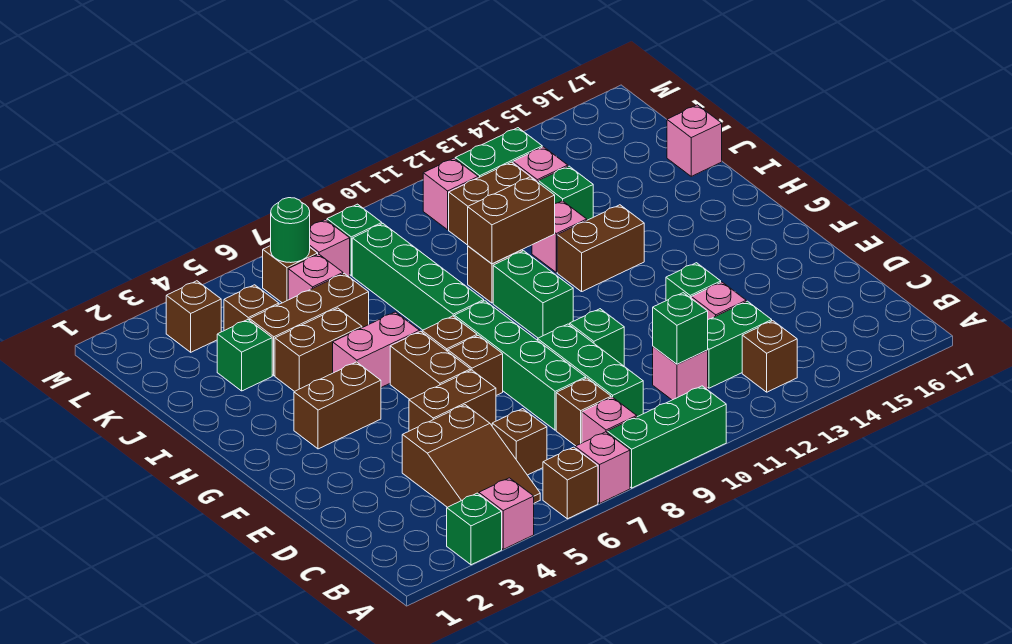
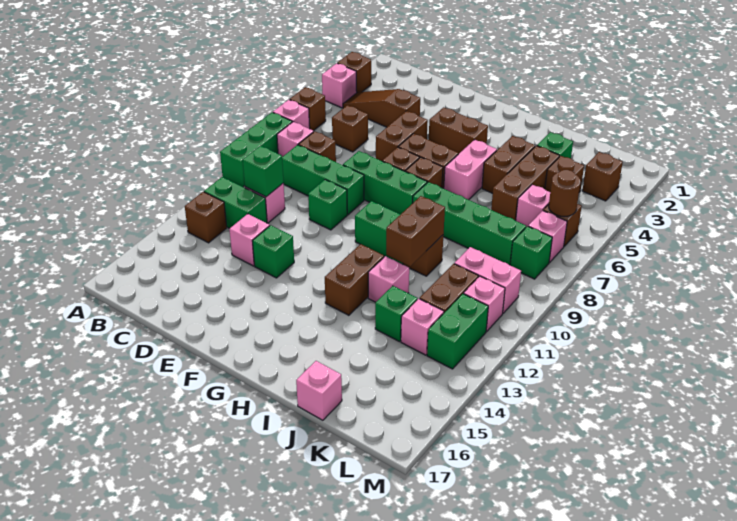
green brick A3 level 1 -> brown brick A3 level 1
brown slope B4:D5 level 1 top D -> brown slope B4:D4 level 1 top D
green brick C12:C13 level 1 -> green brick B12:C12 level 1
green brick D8:G8 level 1 -> green brick E8:G8 level 1
brown brick G3:G4 level 1 -> brown brick F4:G4 level 1
none -> pink brick K10:L10 level 1
green round brick L6 level 2 -> brown round brick L6 level 2

